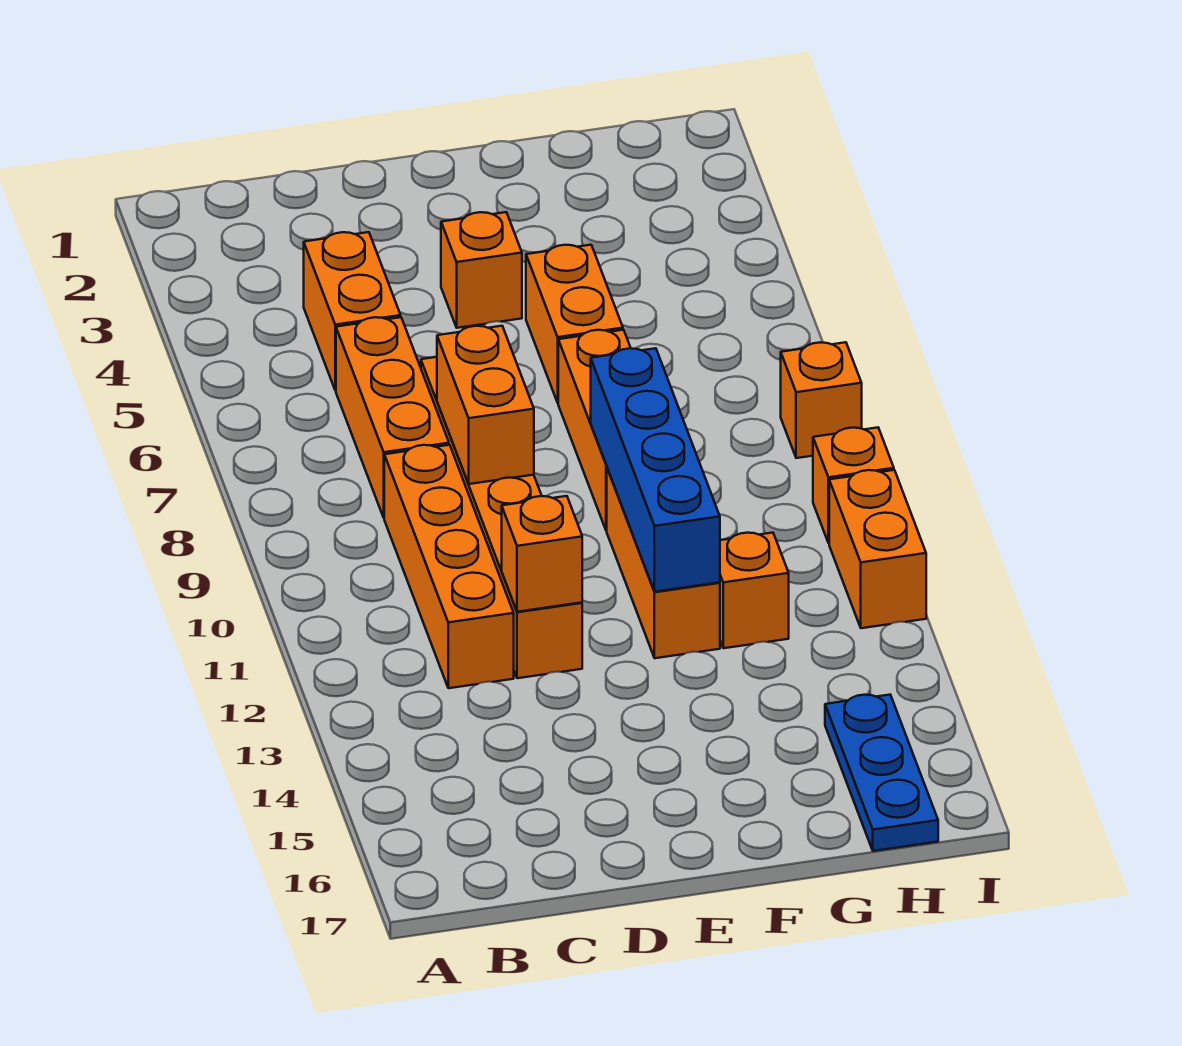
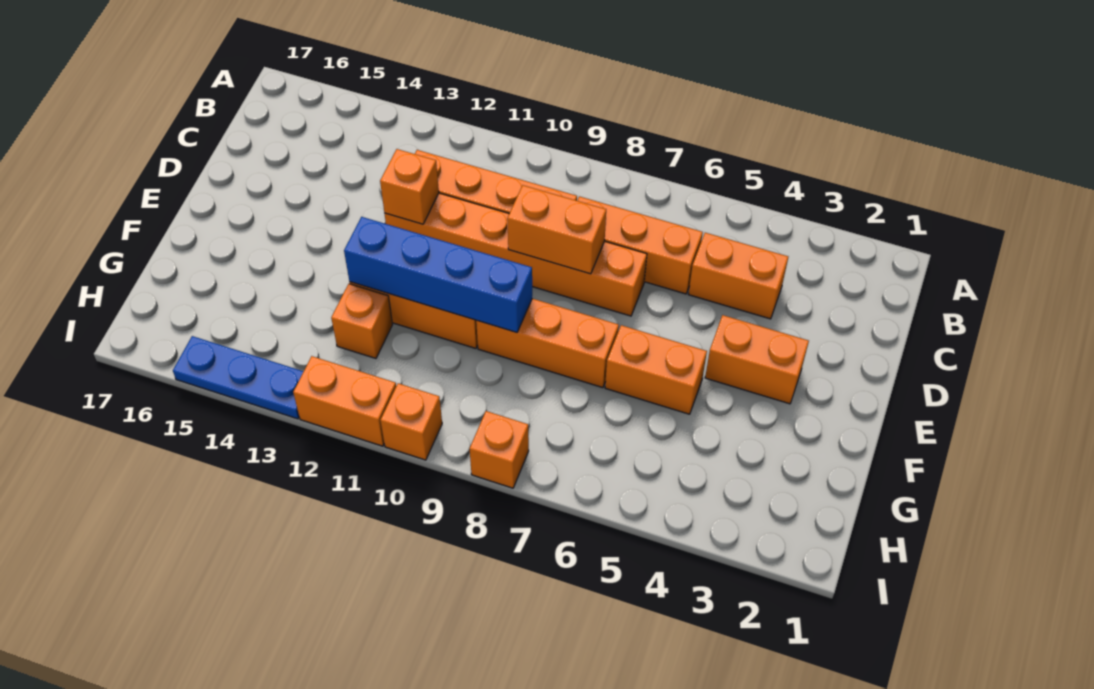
orange brick E4 level 1 -> orange brick E3:E4 level 1
blue plate H15:H17 level 1 -> blue plate I13:I15 level 1

